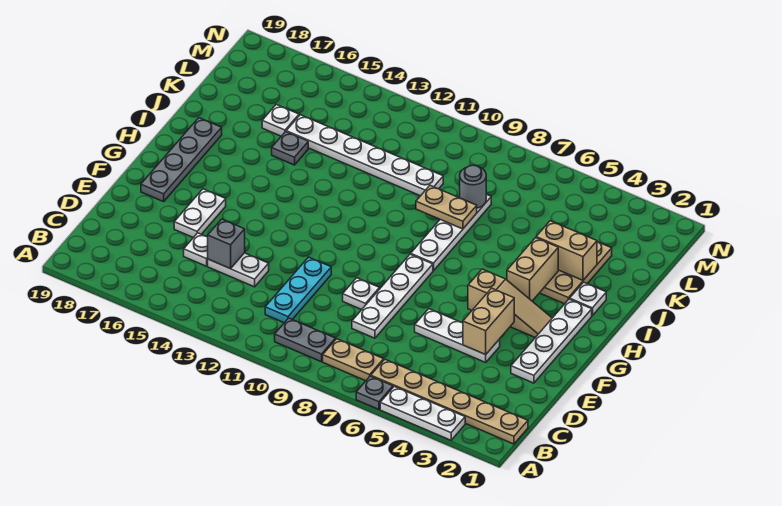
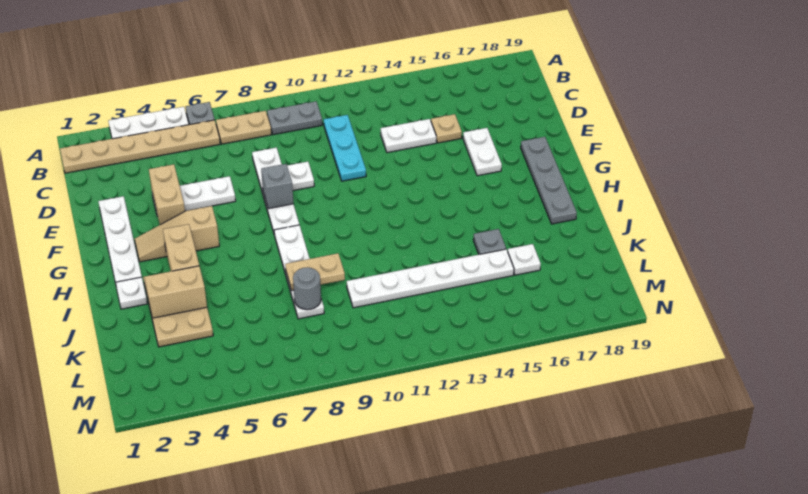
grey brick D14 level 2 -> grey brick F8 level 2
white plate D15 level 1 -> tan plate D15 level 1

